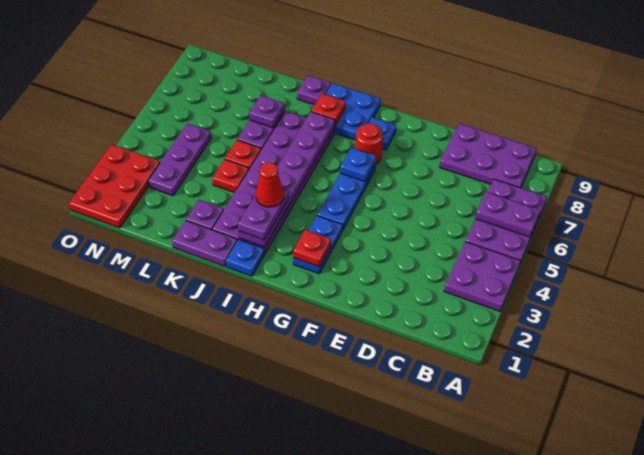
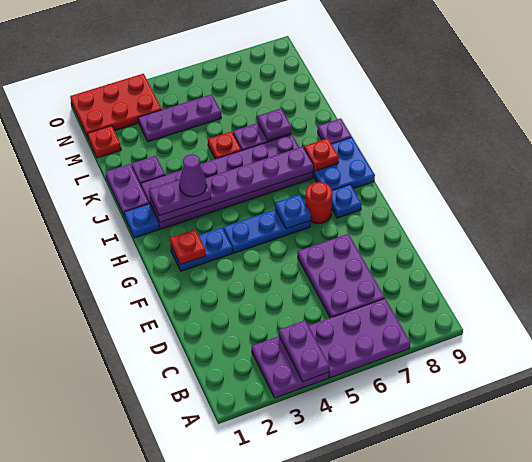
purple plate A6:B6 level 2 -> purple plate A4:B4 level 2
purple plate B8:D9 level 1 -> purple plate C6:E7 level 1
red cone I3 level 4 -> purple cone I3 level 4
red plate K4 level 1 -> red plate M1 level 1

